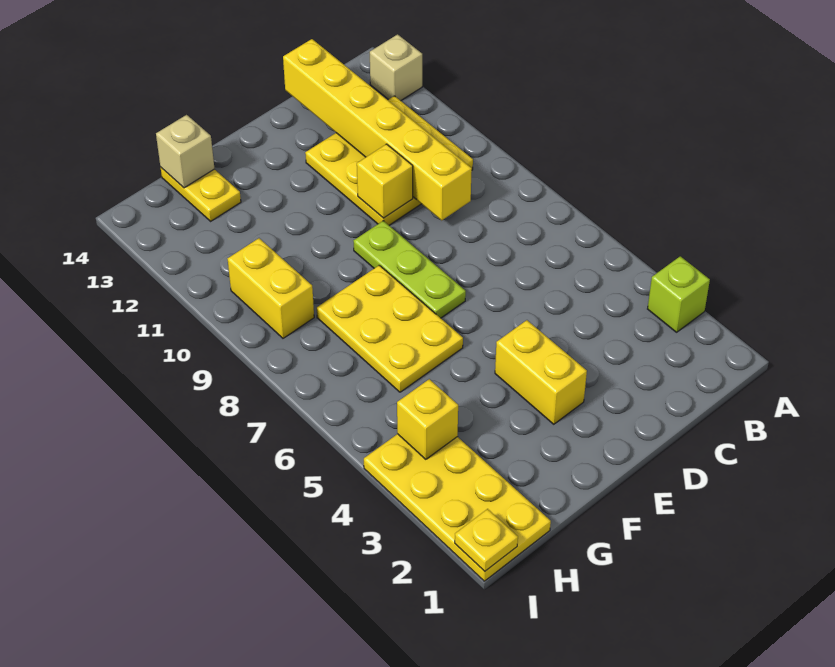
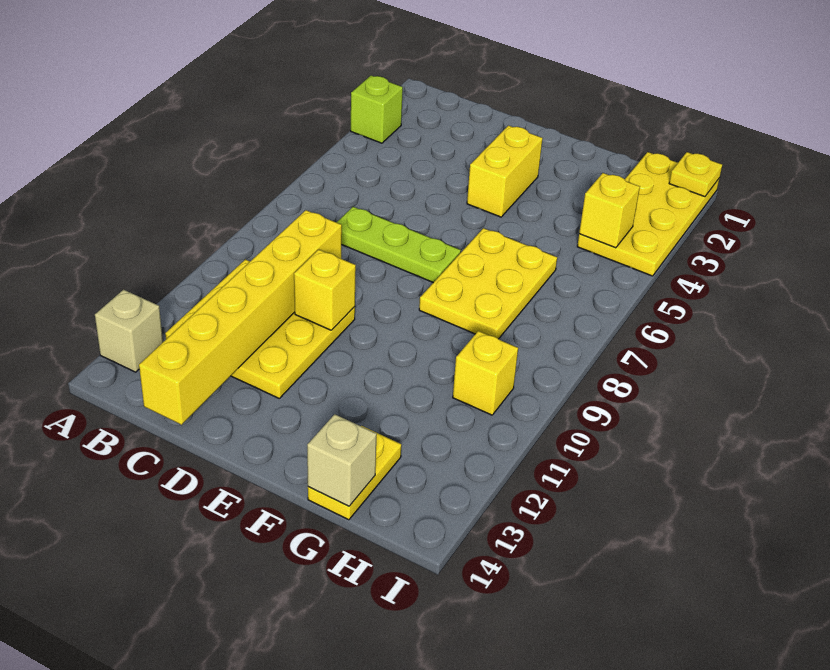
lime plate E7:E9 level 1 -> lime plate C7:E7 level 1
yellow brick H9:H10 level 1 -> yellow brick H10 level 1

